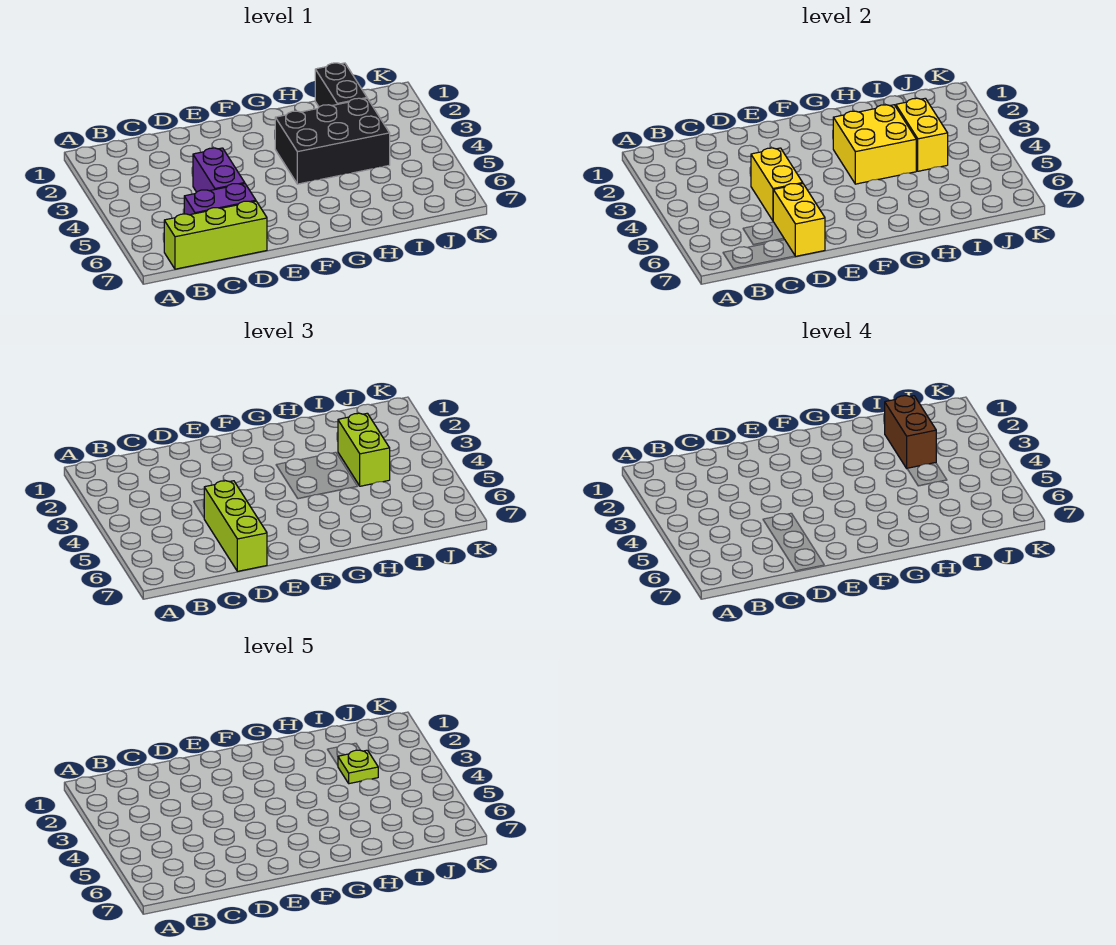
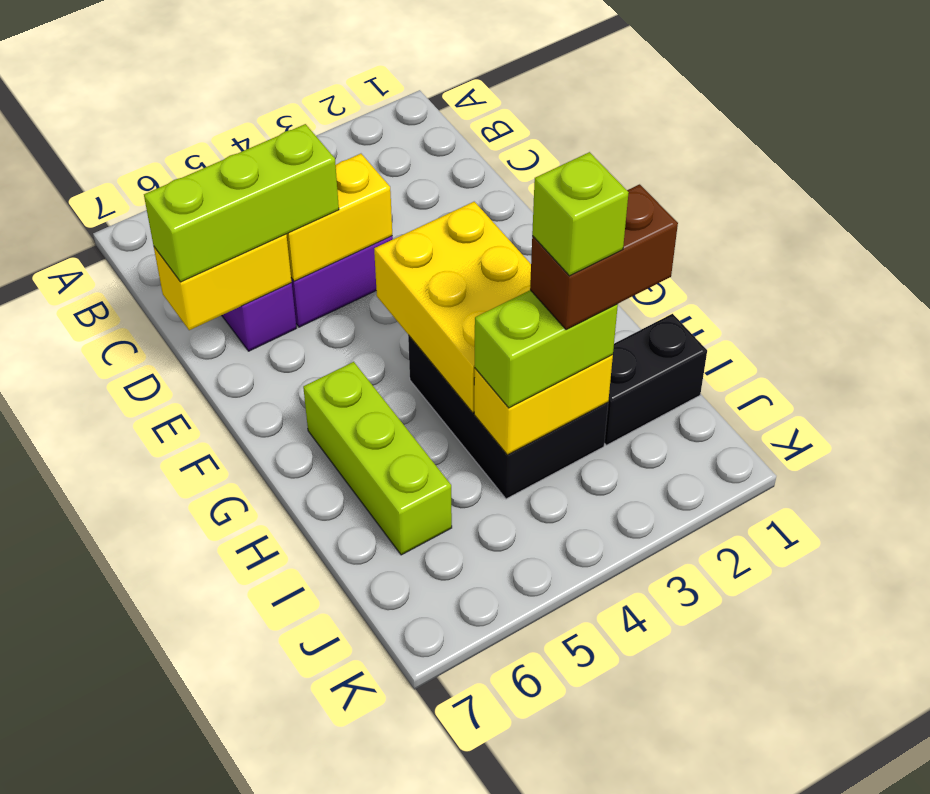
lime brick B7:D7 level 1 -> lime brick G6:I6 level 1
yellow brick G3:H4 level 2 -> yellow brick F3:H4 level 2
lime plate I3 level 5 -> lime brick I3 level 5

